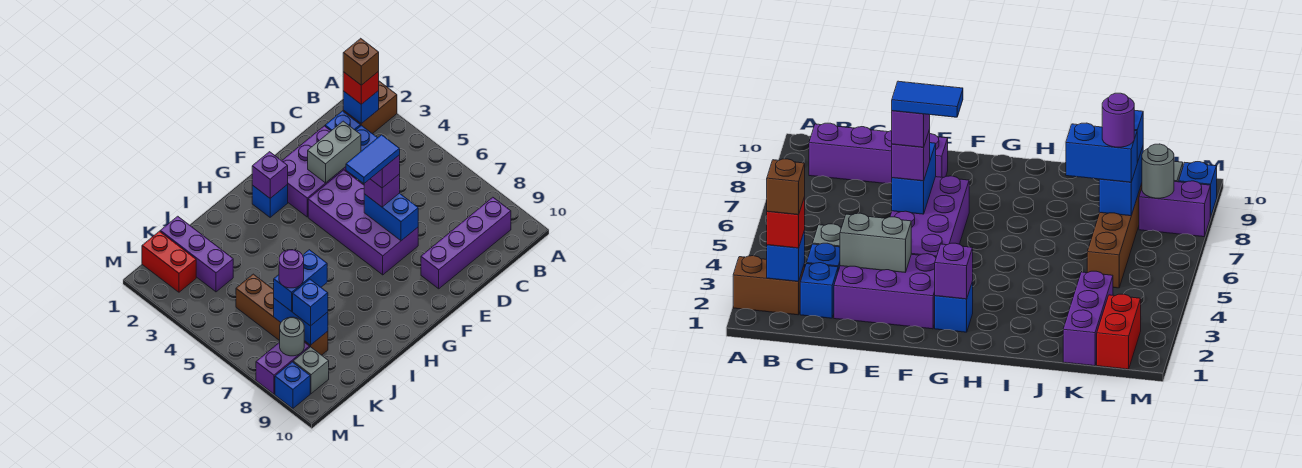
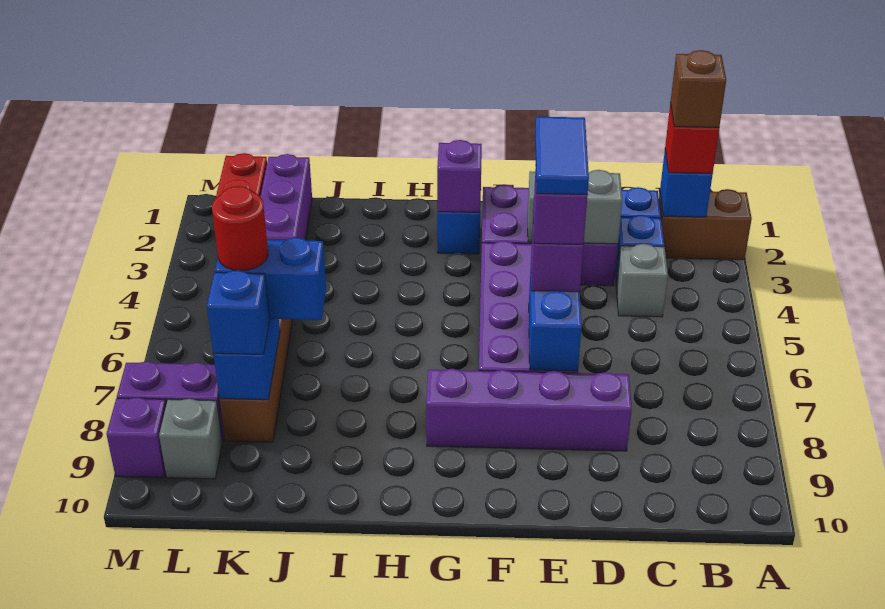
purple brick B9:E9 level 1 -> purple brick D8:G8 level 1
blue tile E6:F6 level 5 -> blue tile E5:E6 level 5
purple round brick K7 level 4 -> red round brick K7 level 4
grey round brick L8 level 2 -> none
blue brick M9 level 1 -> purple brick M9 level 1

